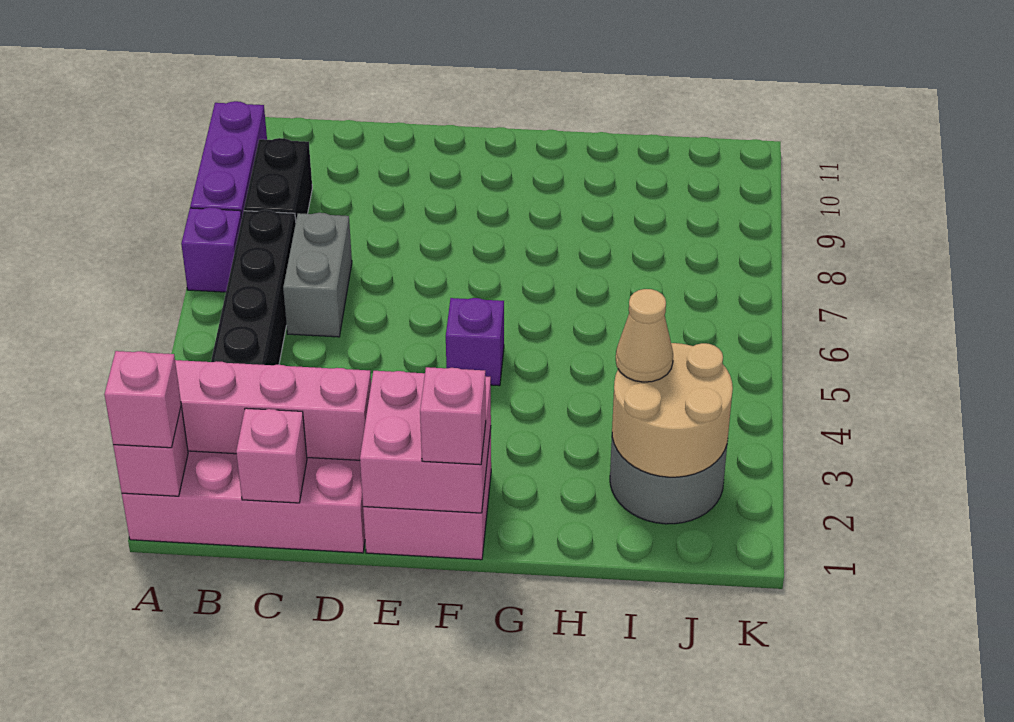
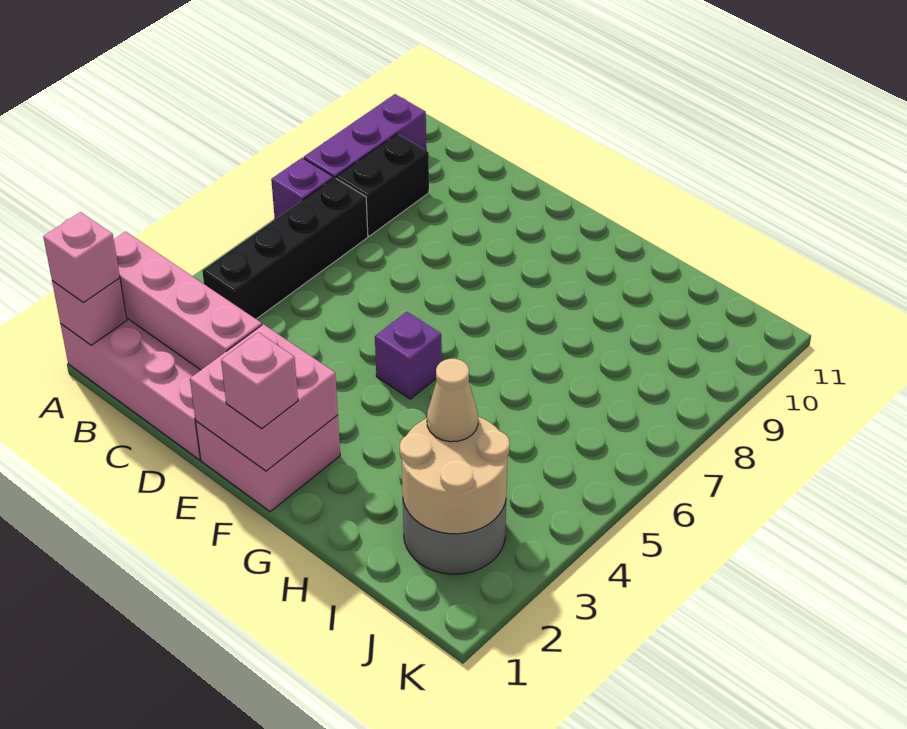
pink brick C1 level 2 -> none
grey brick C6:C7 level 1 -> none

